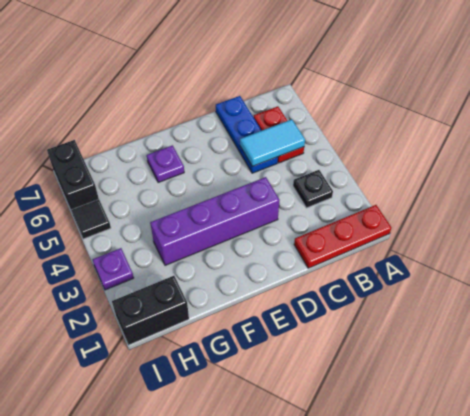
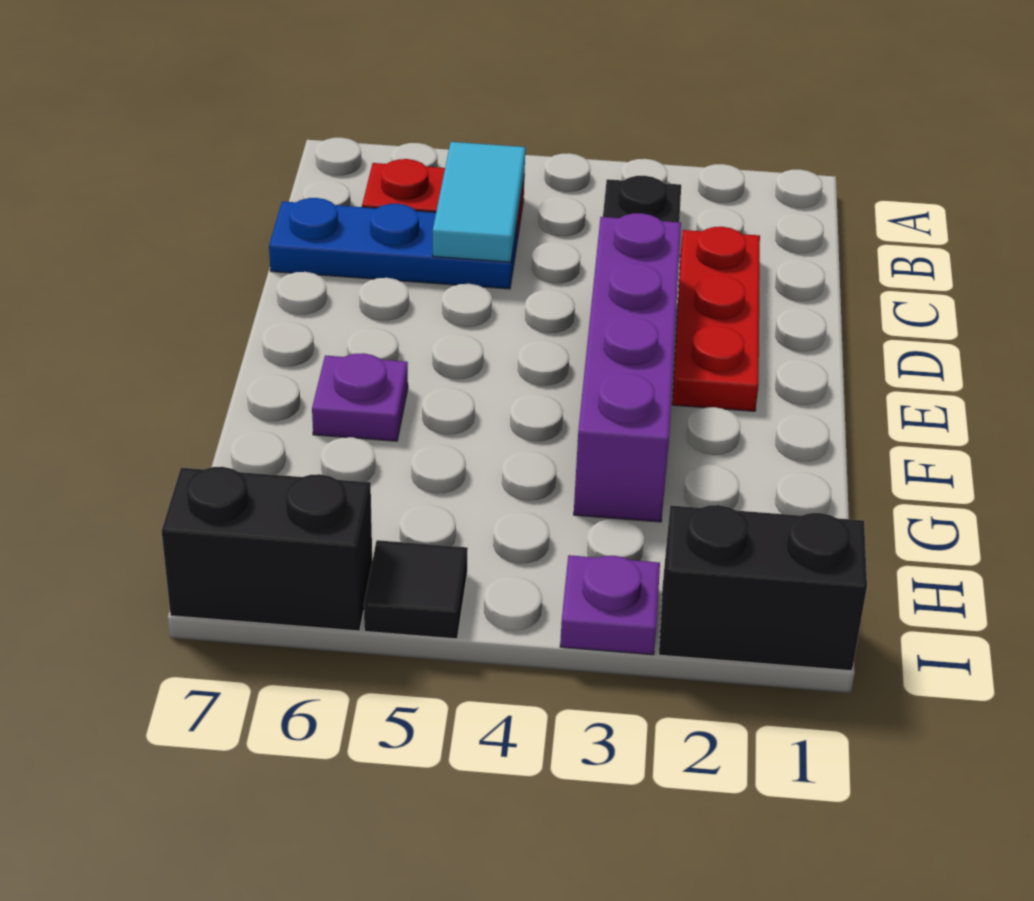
red plate A1:C1 level 1 -> red plate C2:E2 level 1
black brick H1:I1 level 1 -> black brick I1:I2 level 1

